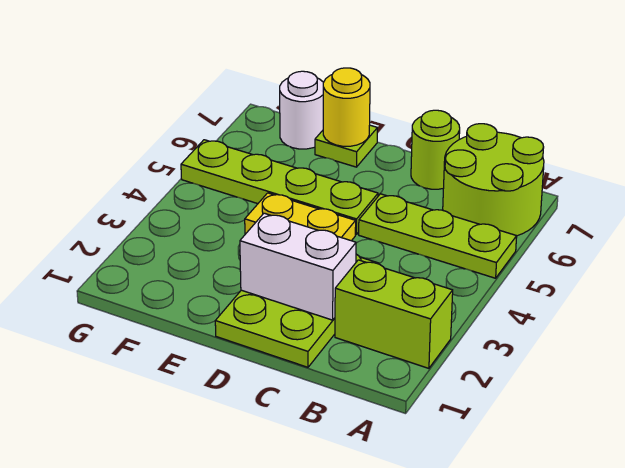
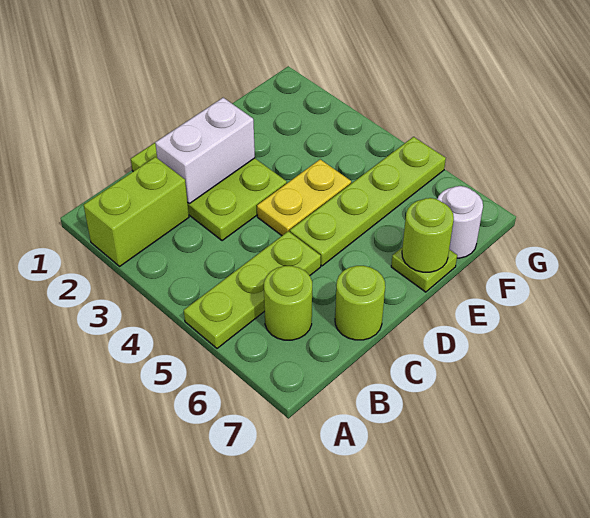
lime round brick A6:B7 level 1 -> lime round brick B6 level 1
yellow round brick E7 level 2 -> lime round brick E7 level 2

